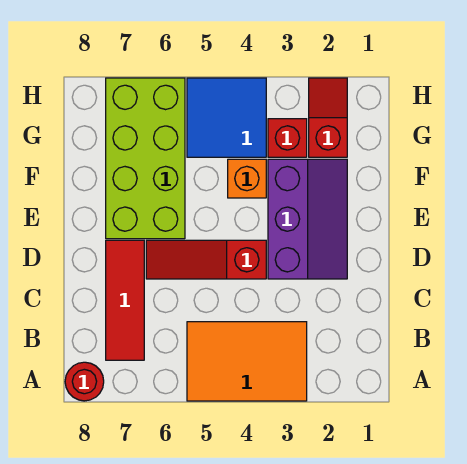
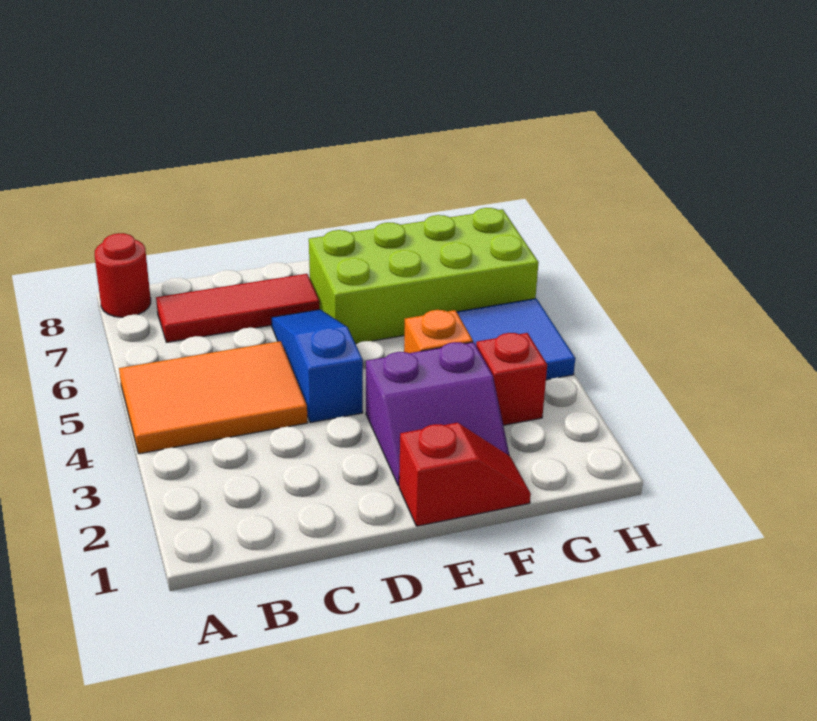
orange tile A3:B5 level 1 -> orange tile A4:C5 level 1
purple slope D2:F3 level 1 top 3 -> purple slope E2:F3 level 1 top 3
red slope D4:D6 level 1 top 4 -> blue slope D4:D6 level 1 top 4
red slope G2:H2 level 1 top G -> red slope E1:F1 level 1 top E

